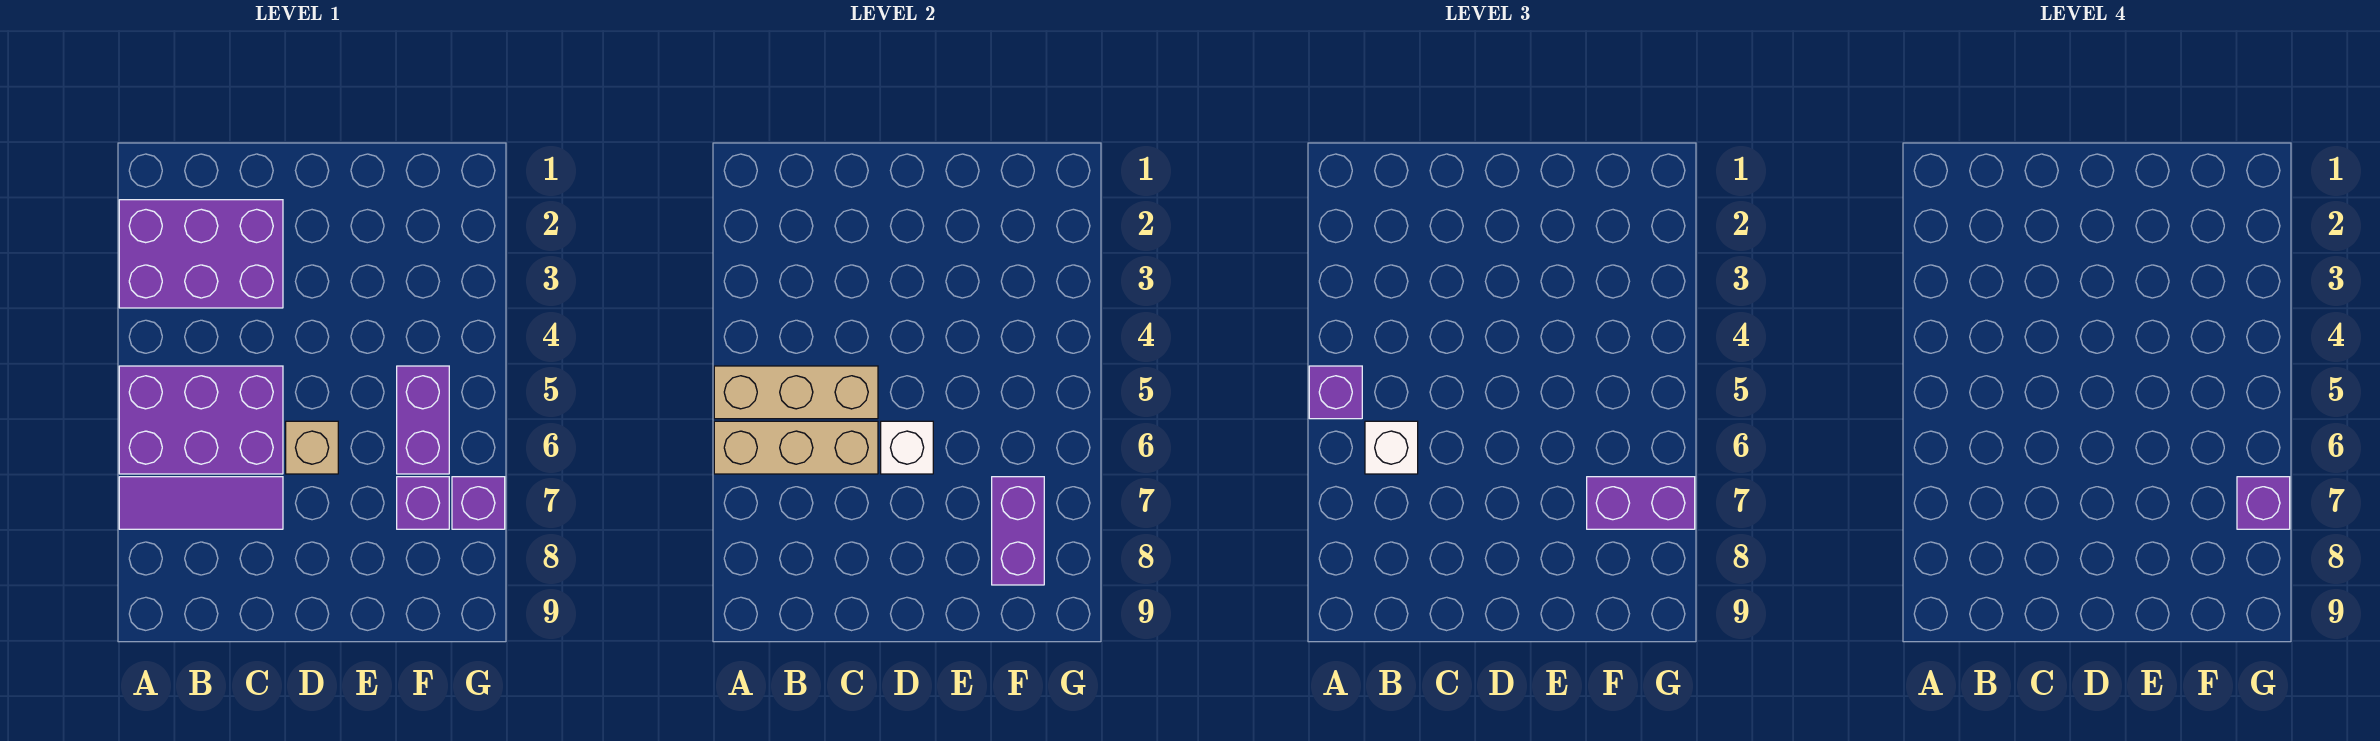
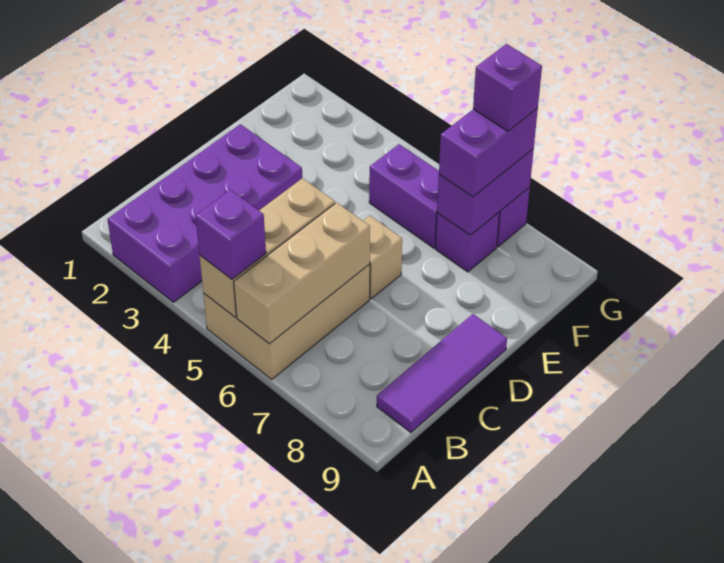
purple brick A2:C3 level 1 -> purple brick A2:D3 level 1
purple brick A5:C6 level 1 -> tan brick A5:C6 level 1
purple tile A7:C7 level 1 -> purple tile B9:D9 level 1
white brick B6 level 3 -> none
white brick D6 level 2 -> none
purple brick F7:F8 level 2 -> purple brick F7:G7 level 2

